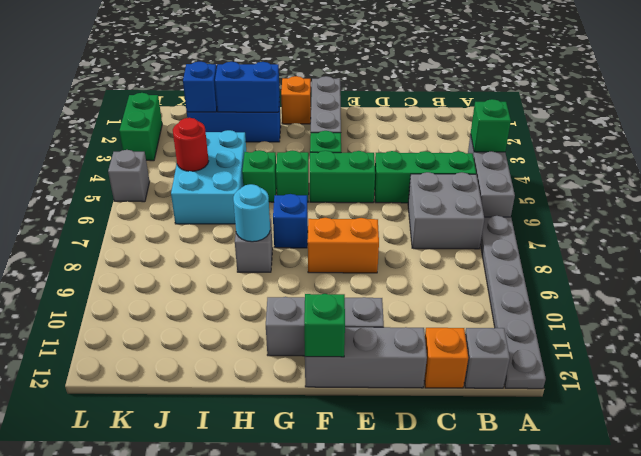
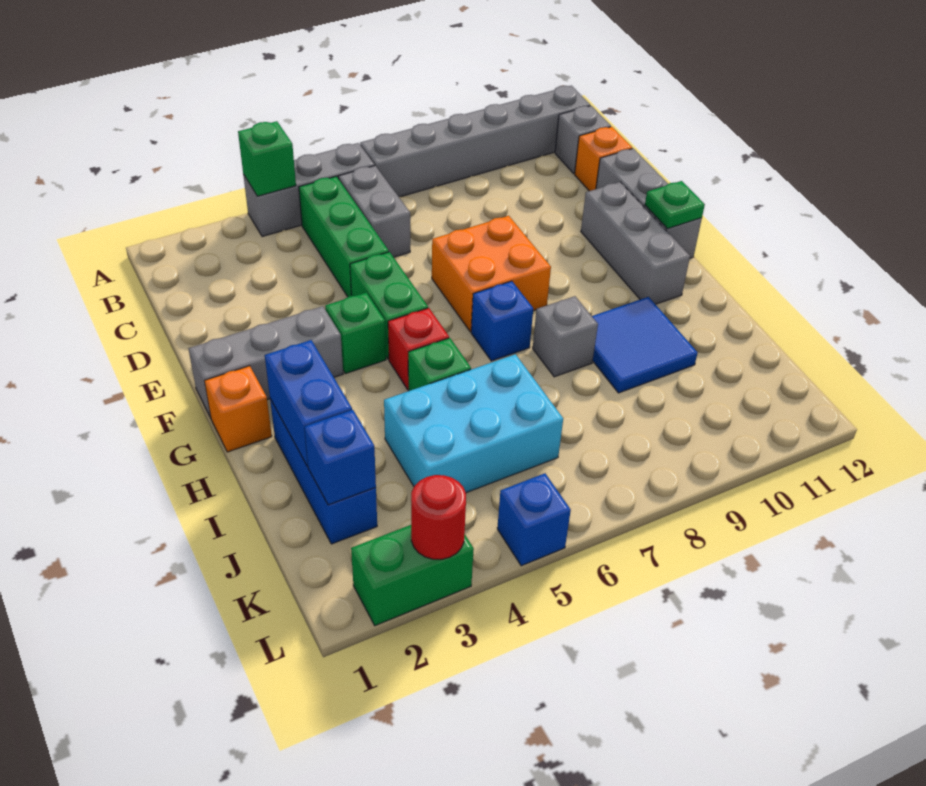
grey plate A7:A12 level 1 -> grey brick A7:A12 level 1
grey brick B6:C7 level 1 -> grey brick B6:C6 level 1
orange brick E8:F8 level 1 -> orange brick E7:F8 level 1
green brick F12 level 2 -> green plate F12 level 2
green brick G5 level 1 -> red brick G5 level 1
cyan round brick H8 level 2 -> none
none -> blue tile H9:I10 level 1
red round brick J5 level 2 -> red round brick L3 level 2
grey brick L5 level 1 -> blue brick L5 level 1

